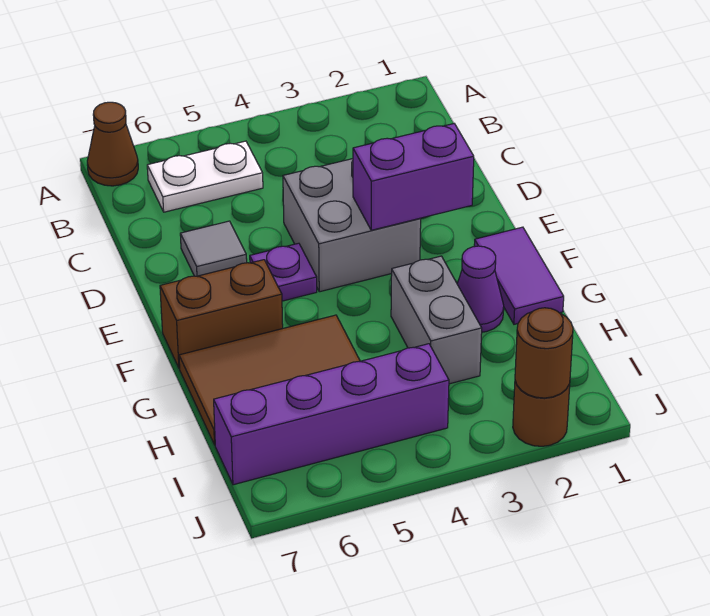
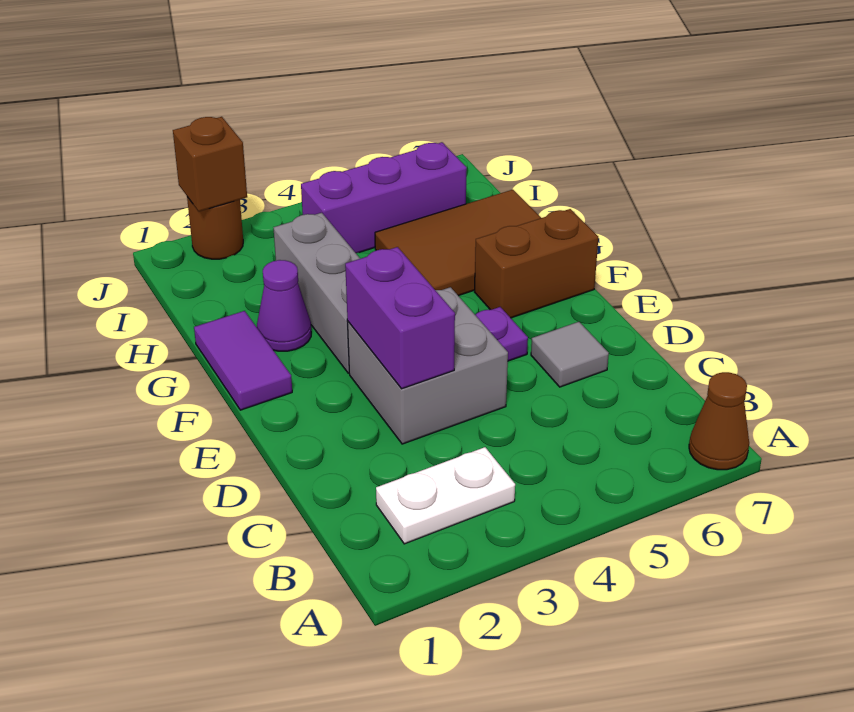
white plate B5:B6 level 1 -> white plate B2:B3 level 1
purple brick E2:E3 level 2 -> purple brick D3:E3 level 2
grey brick G3:H3 level 1 -> grey brick F3:H3 level 1
purple brick I4:I7 level 1 -> purple brick I4:I6 level 1
brown round brick J2 level 2 -> brown brick J2 level 2

